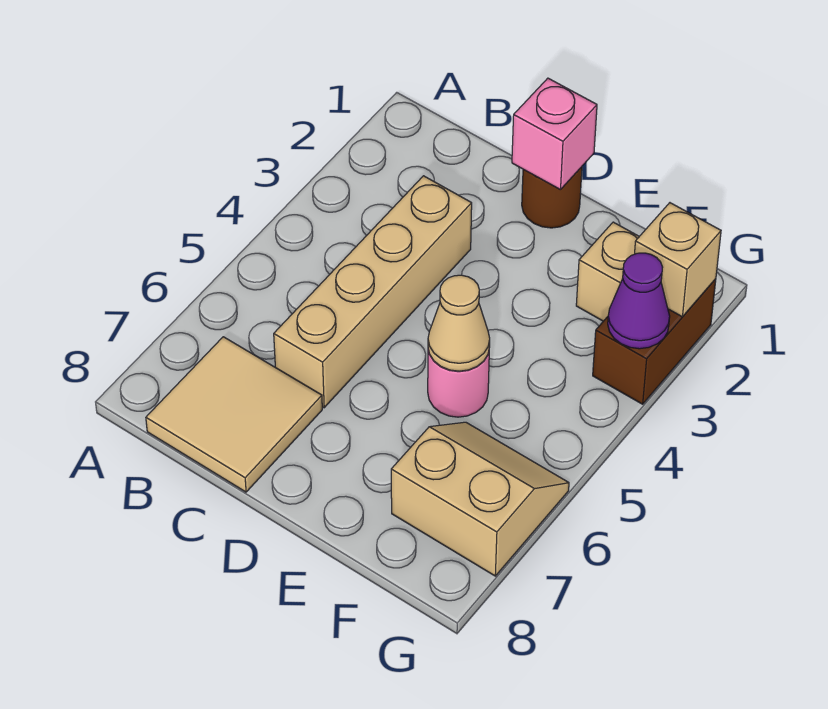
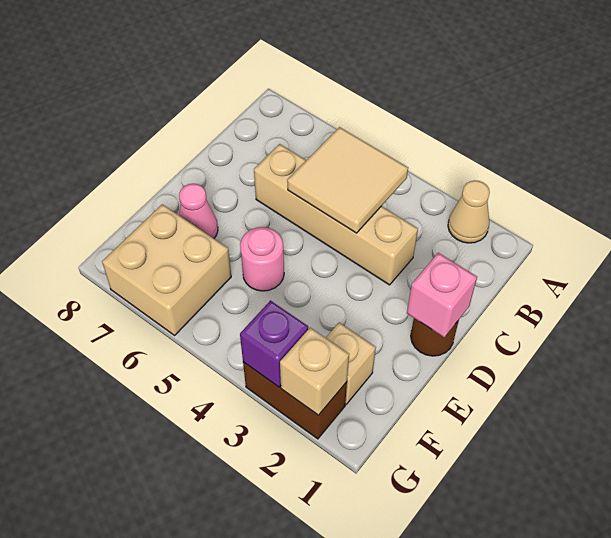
tan tile B7:C8 level 1 -> tan tile B4:C5 level 2
tan cone E5 level 2 -> tan cone A2 level 1
none -> pink cone E7 level 1
tan slope F6:G7 level 1 top 7 -> tan brick F6:G7 level 1
purple cone G3 level 2 -> purple brick G3 level 2

